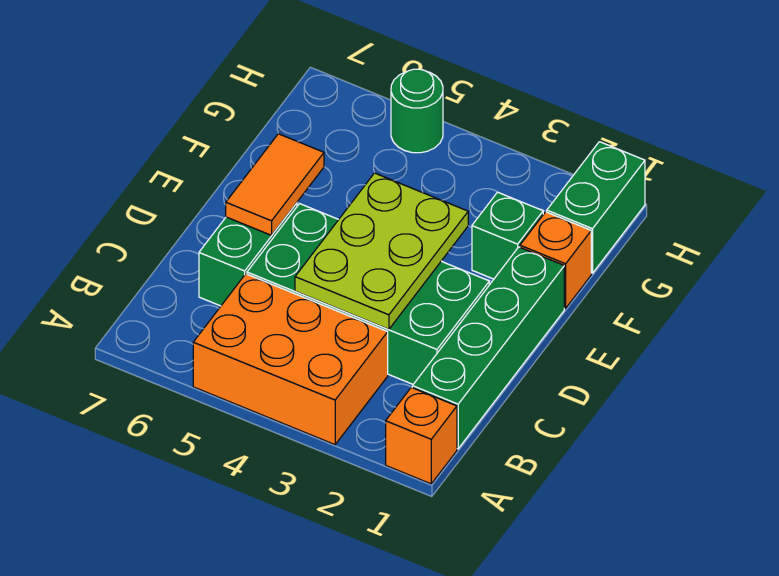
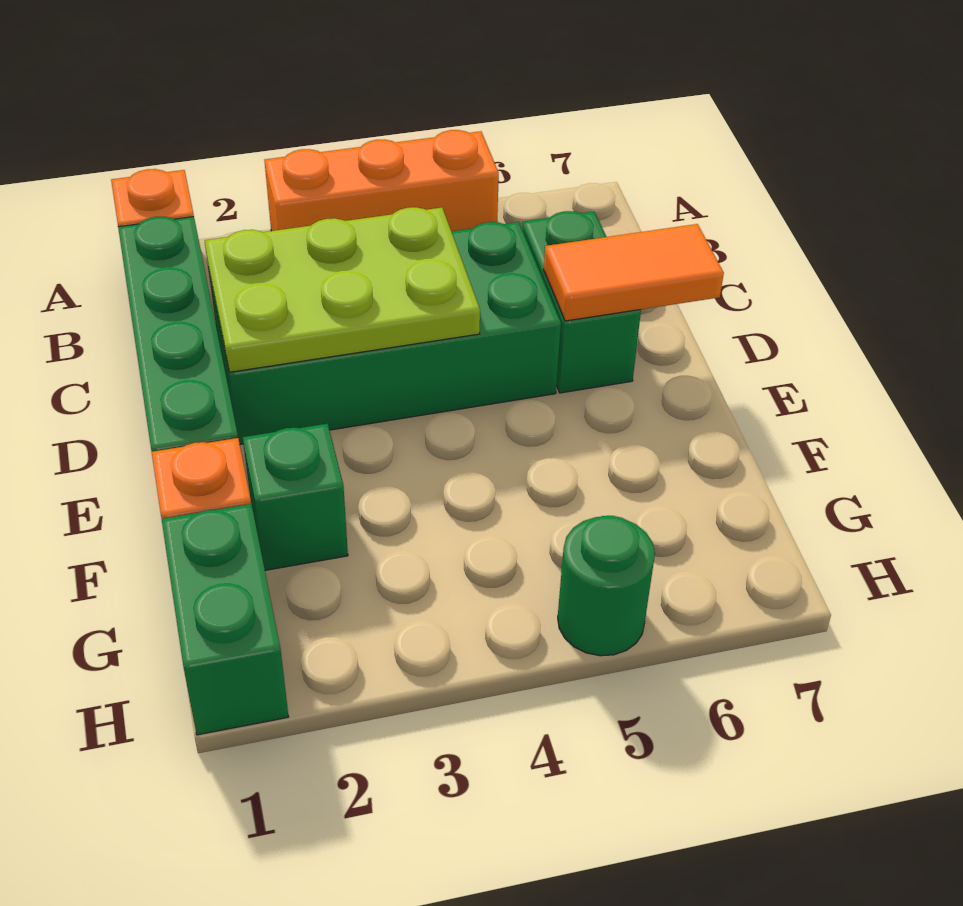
orange brick A3:B5 level 1 -> orange brick A3:A5 level 1
lime plate C3:E4 level 2 -> lime plate C2:D4 level 2
orange tile D6:E6 level 2 -> orange tile D6:D7 level 2

